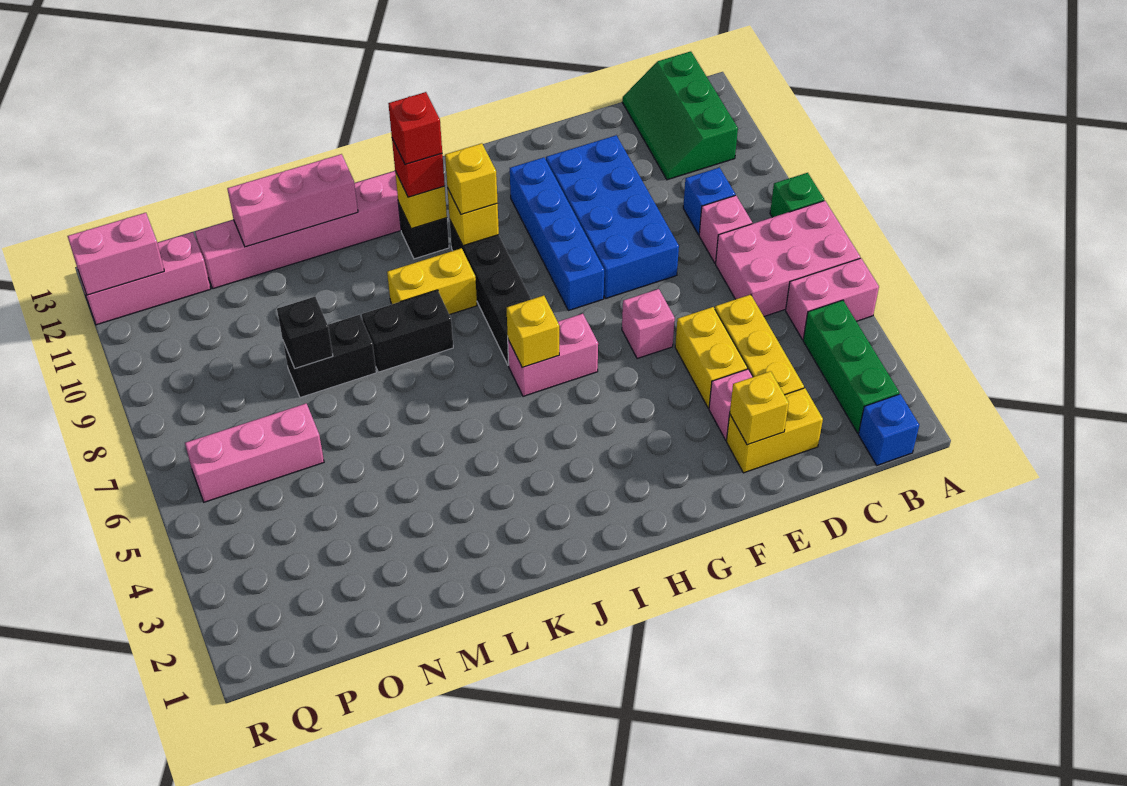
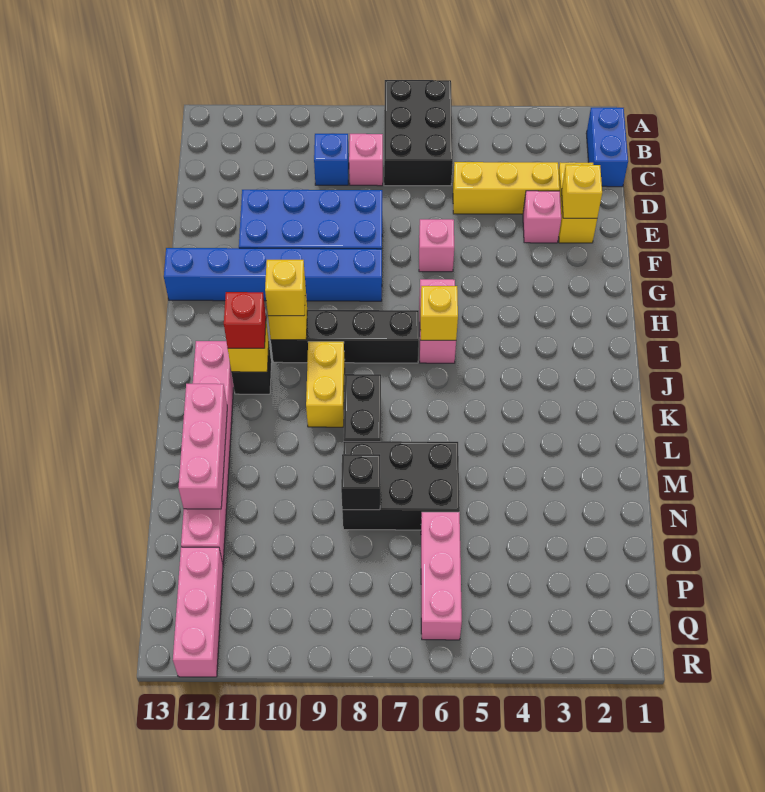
pink brick A5:B5 level 1 -> none
pink brick A6:C7 level 1 -> black brick A6:C7 level 1
green brick A8 level 1 -> none
blue brick B1 level 1 -> blue brick B1:C1 level 1
green brick B2:B4 level 1 -> none
green slope B11:C13 level 1 top B -> none
yellow brick E4:E5 level 1 -> none
blue brick G8:G11 level 1 -> blue brick G8:G13 level 1
red brick J11 level 4 -> none
black brick M8:N8 level 1 -> black brick M6:N8 level 1
pink brick Q12:R12 level 2 -> none

